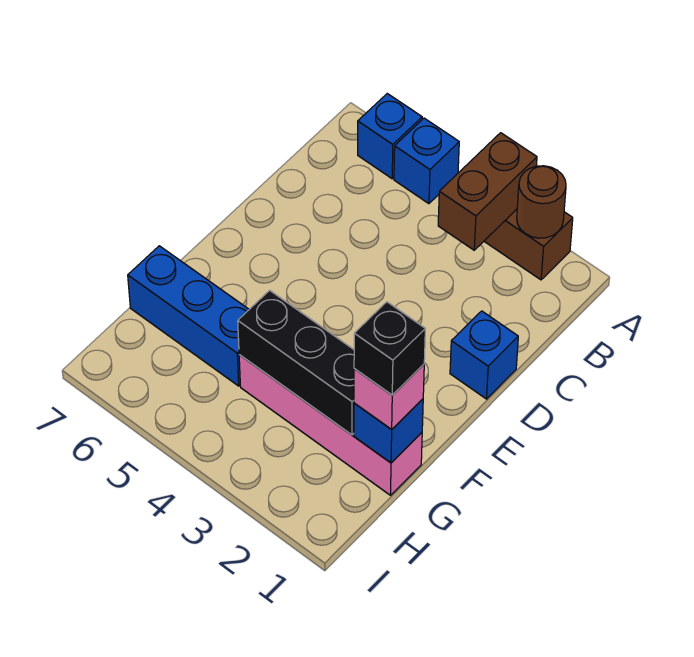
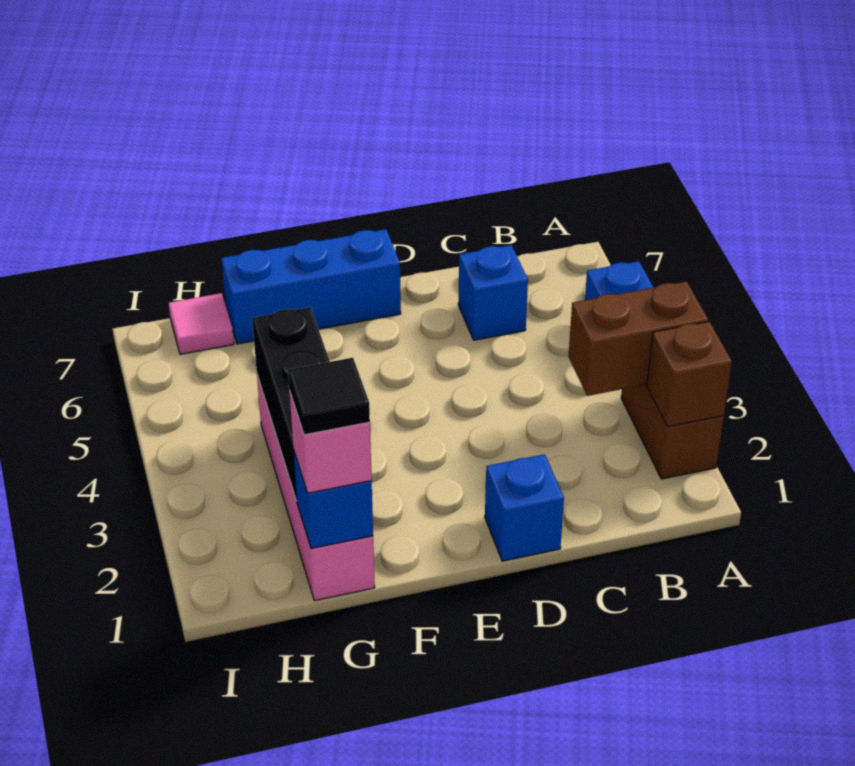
brown round brick A2 level 2 -> brown brick A2 level 2
blue brick A6 level 1 -> blue brick C6 level 1
black brick G1 level 4 -> black tile G1 level 4
blue brick G5:G7 level 1 -> blue brick E7:G7 level 1
none -> pink tile H7 level 1

